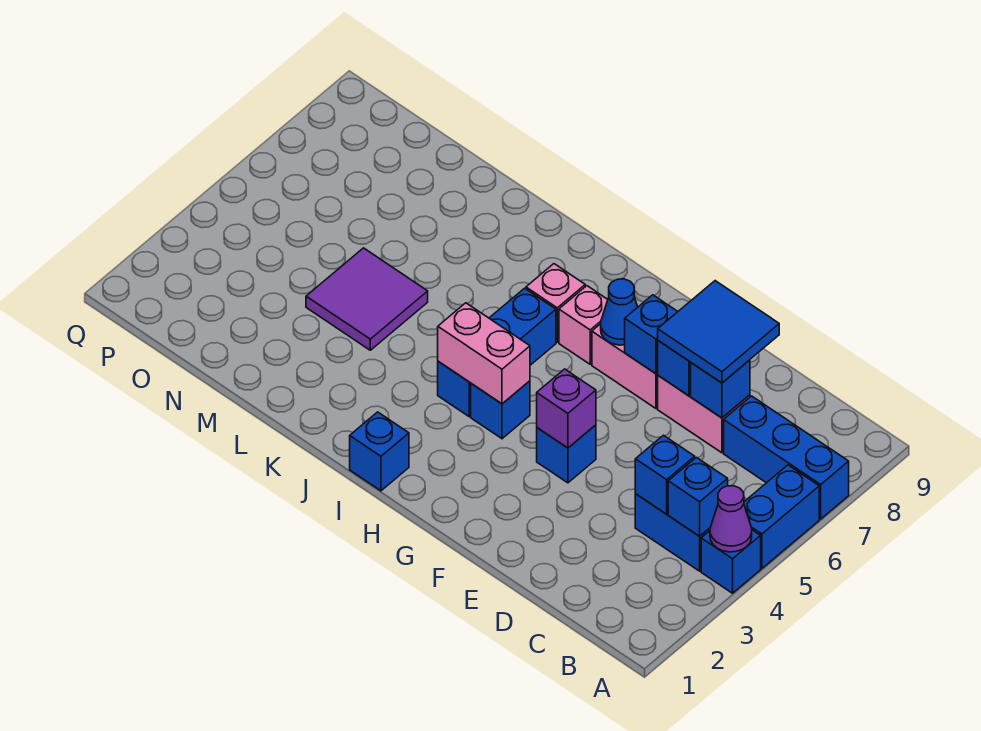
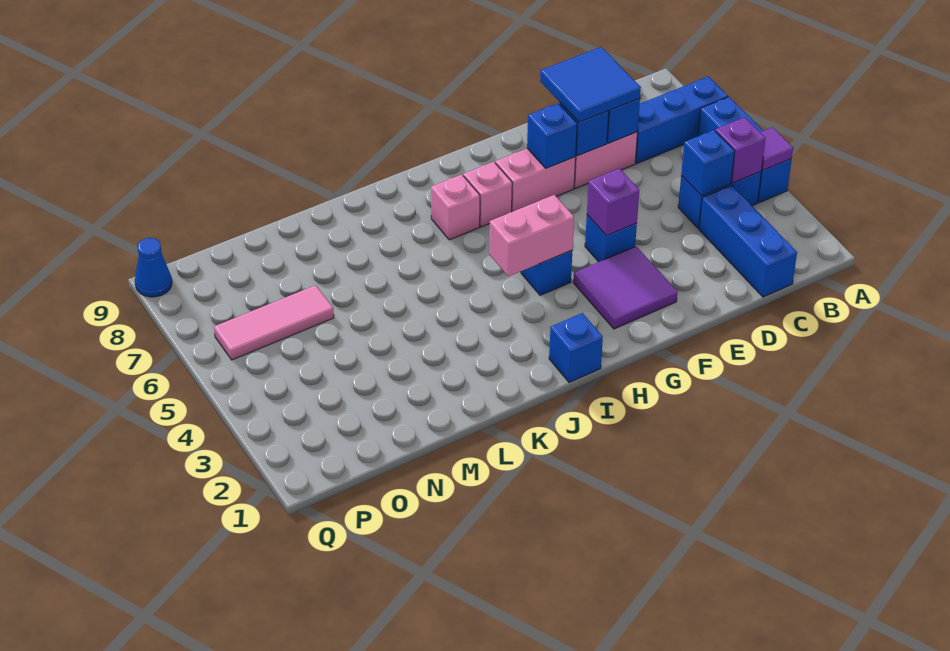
purple cone A4 level 2 -> purple tile A4 level 2
blue brick B4 level 2 -> purple brick B4 level 2
blue cone G7 level 2 -> blue cone Q9 level 1
blue brick I4:I6 level 1 -> blue brick C1:C3 level 1
purple tile L4:M5 level 1 -> purple tile F2:G3 level 1
none -> pink tile N6:P6 level 1

